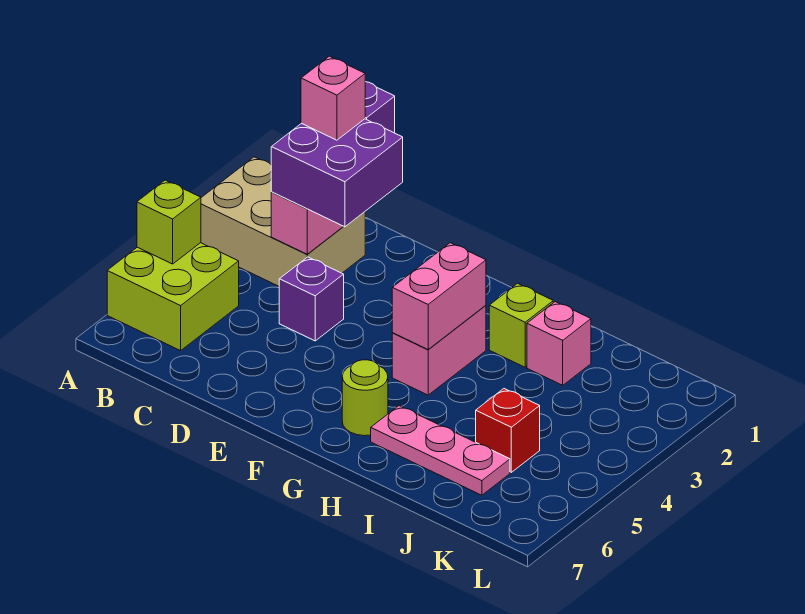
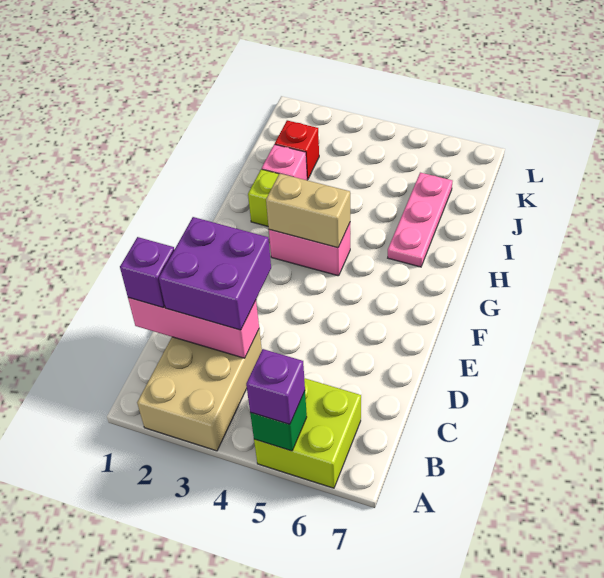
lime brick A5 level 2 -> green brick A5 level 2
pink brick C2 level 4 -> none
purple brick D4 level 1 -> purple brick A5 level 3
pink brick G3:G4 level 2 -> tan brick G3:G4 level 2
lime round brick G6 level 1 -> none
red brick J5 level 1 -> red brick J2 level 1

